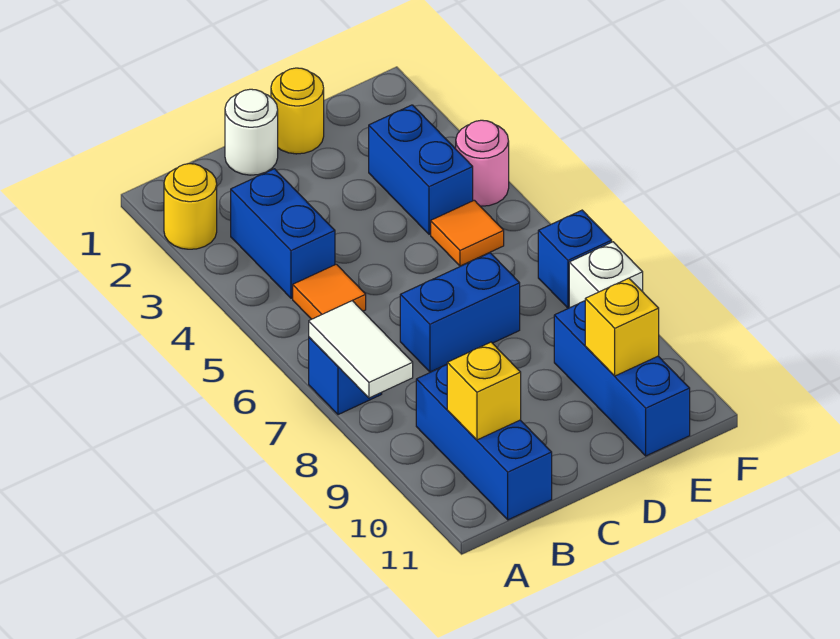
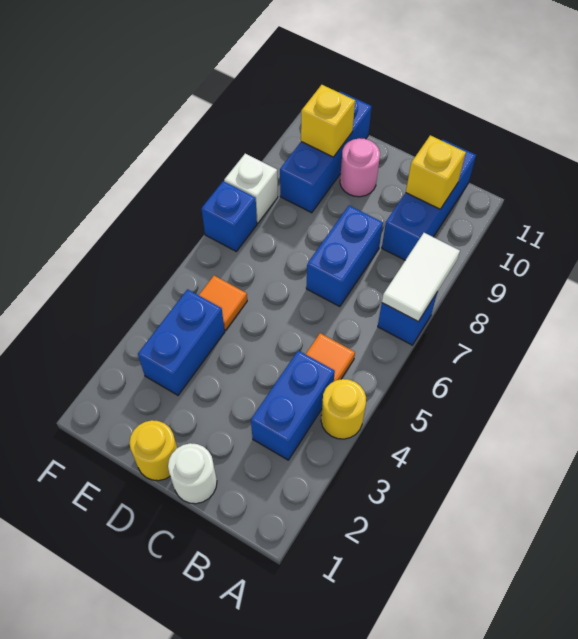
yellow round brick A2 level 1 -> yellow round brick A4 level 1
blue brick C7:D7 level 1 -> blue brick C7:C8 level 1
pink round brick F4 level 1 -> pink round brick D10 level 1

